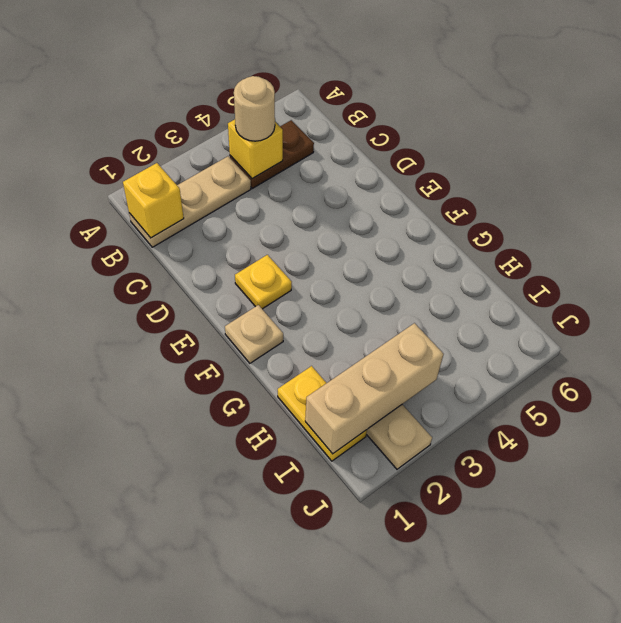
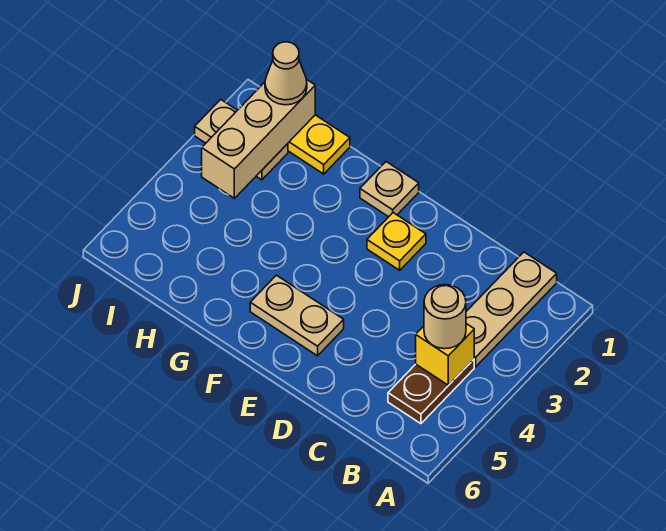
yellow brick B1 level 2 -> none
none -> tan plate E5:F5 level 1
none -> tan cone I1 level 3

